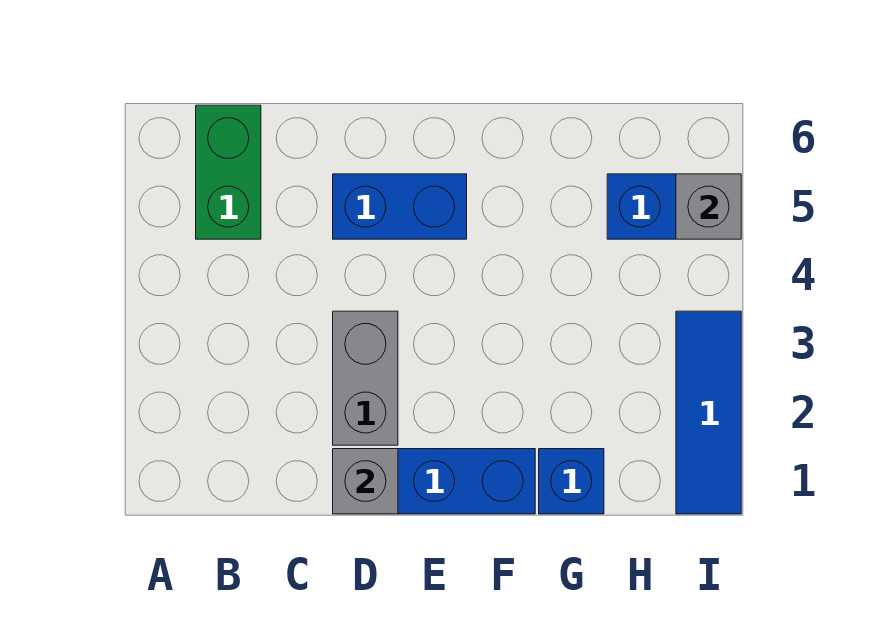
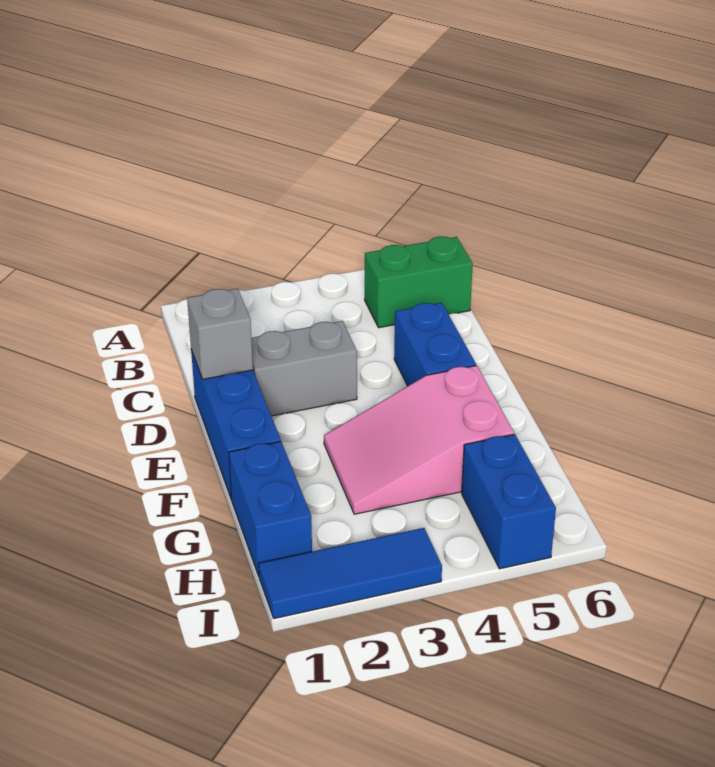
none -> pink slope F3:G5 level 1 top 5
blue brick G1 level 1 -> blue brick G1:H1 level 1
grey brick I5 level 2 -> none

